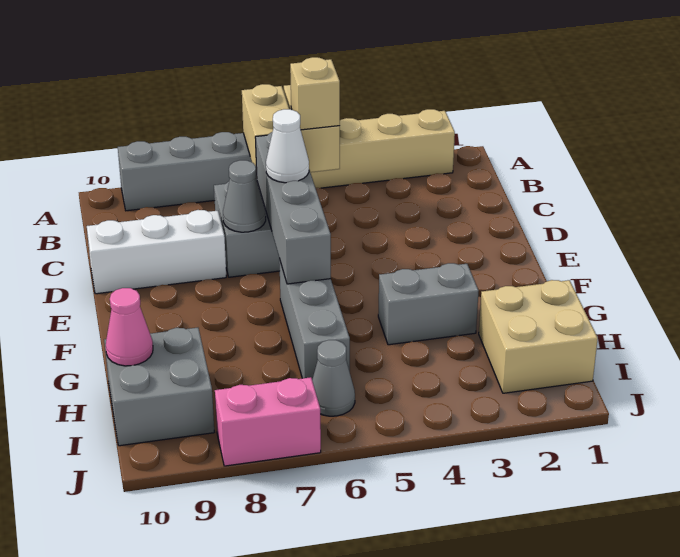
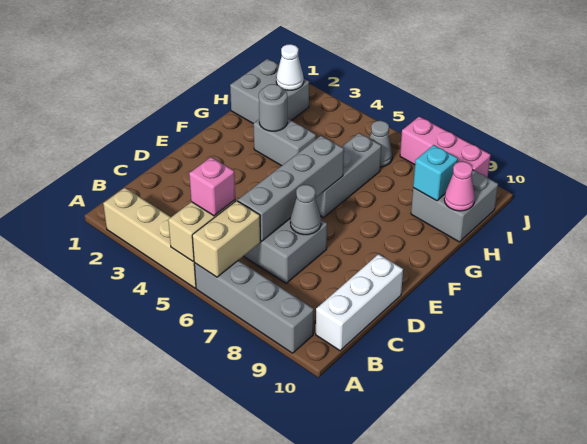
tan brick B5 level 3 -> pink brick B5 level 3
white cone D6 level 3 -> white cone I2 level 2
white brick D8:D10 level 1 -> white brick B10:D10 level 1
none -> grey round brick G3 level 2
tan brick H1:I2 level 1 -> grey brick H1:I2 level 1
none -> cyan brick H9 level 2
pink brick J7:J8 level 1 -> pink brick J7:J9 level 1

